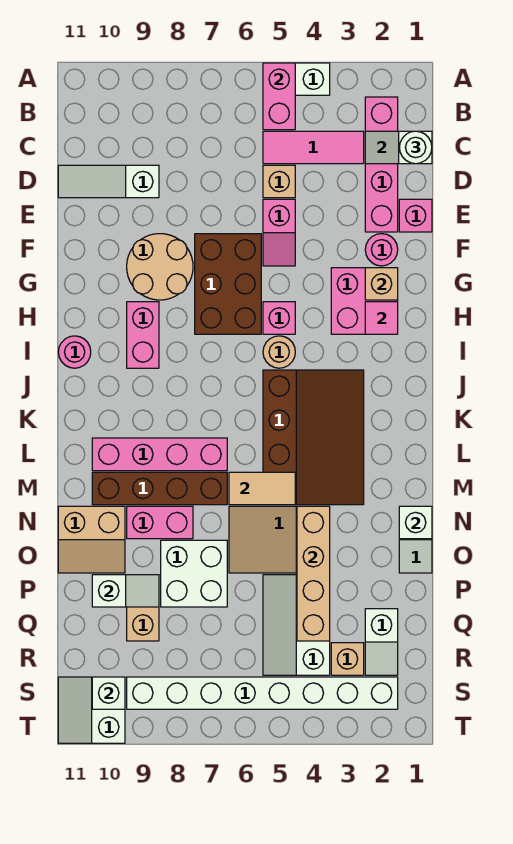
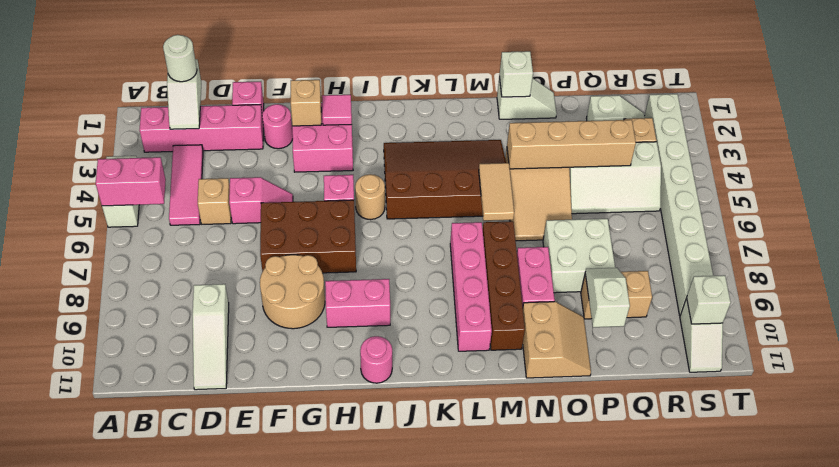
white slope S10:T11 level 1 top 10 -> white slope S10:S11 level 1 top 10

